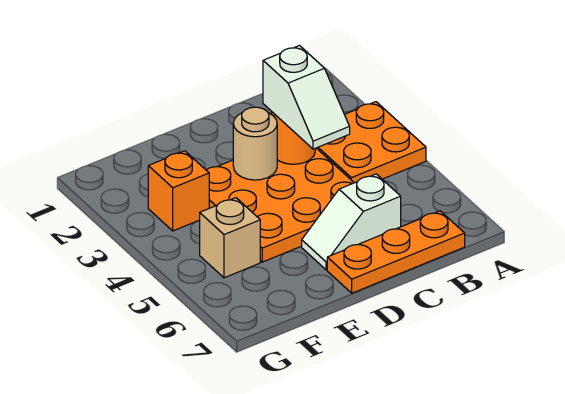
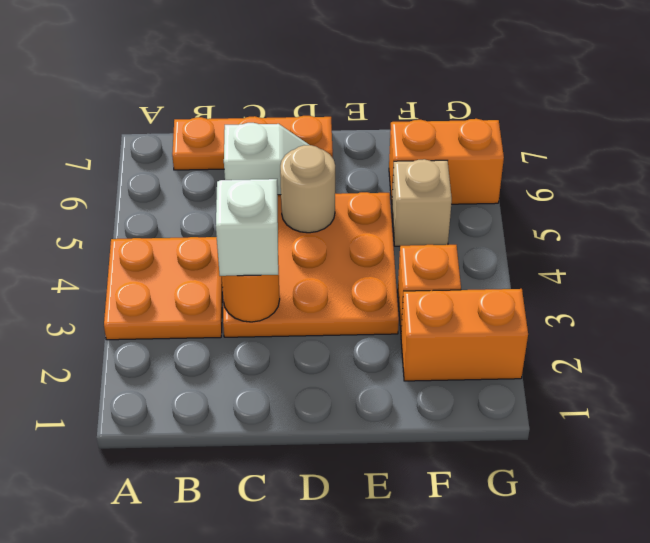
tan round brick D3 level 2 -> tan round brick D5 level 2
none -> orange brick F2:G2 level 1
none -> orange brick F6:G6 level 1

